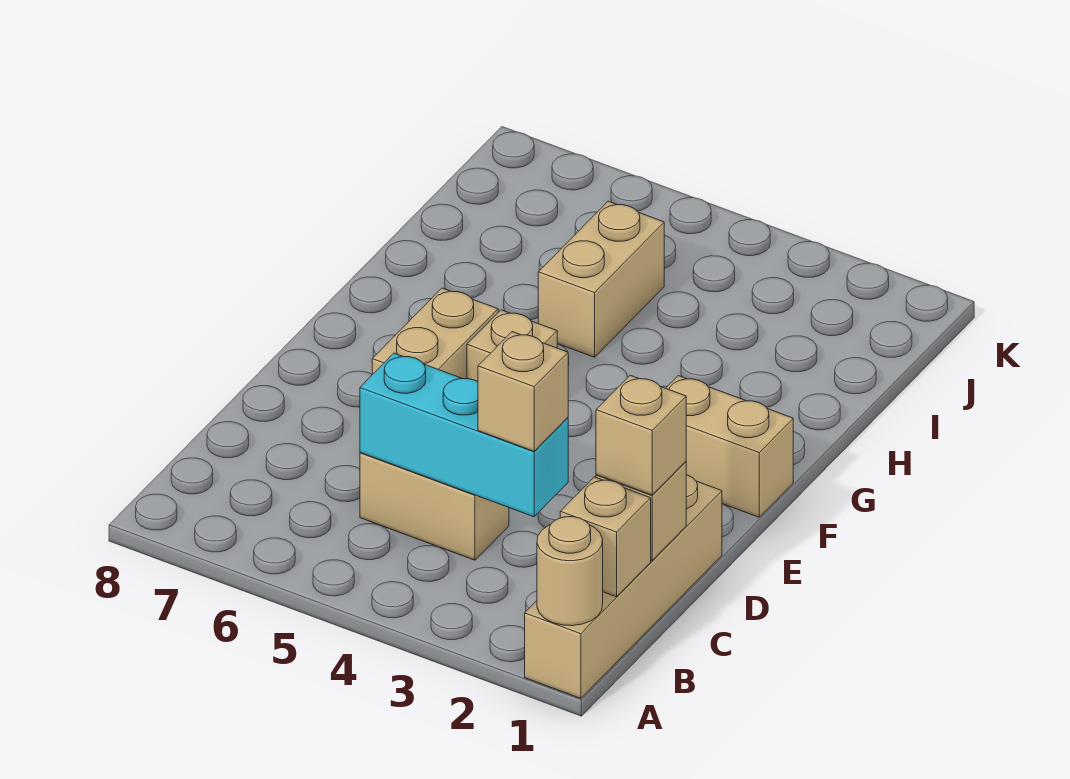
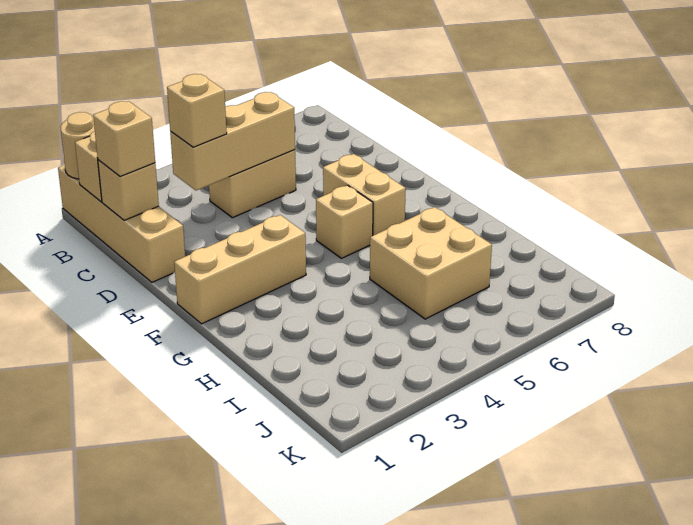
cyan brick C3:C5 level 2 -> tan brick C3:C5 level 2
tan brick F1:F2 level 1 -> tan brick F1:F3 level 1
tan brick H5:I5 level 1 -> tan brick H5:I6 level 1

